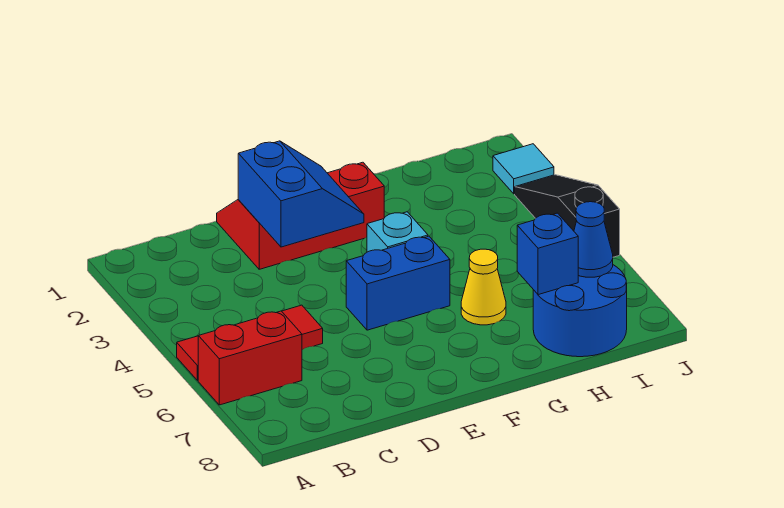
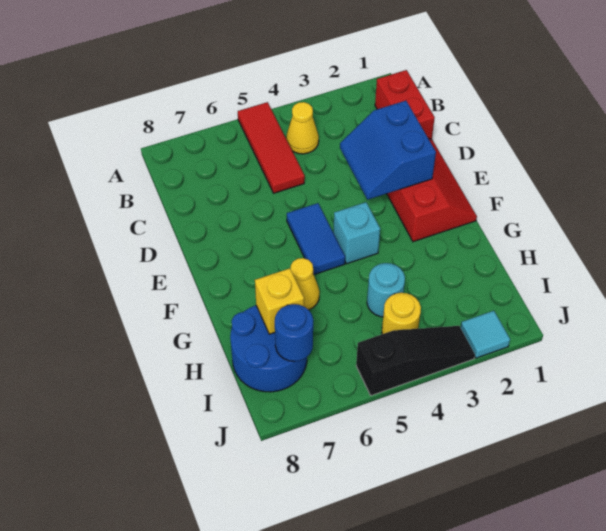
red brick A6:B6 level 1 -> red brick B1:C1 level 1
none -> yellow cone B4 level 1
blue slope D2:E3 level 2 top D -> blue slope D2:E3 level 2 top 2
blue brick E5:F5 level 1 -> blue tile E5:F5 level 1
none -> cyan round brick H4 level 1
blue brick H7 level 2 -> yellow brick H7 level 2
none -> yellow round brick I4 level 1
blue cone I7 level 2 -> blue round brick I7 level 2

